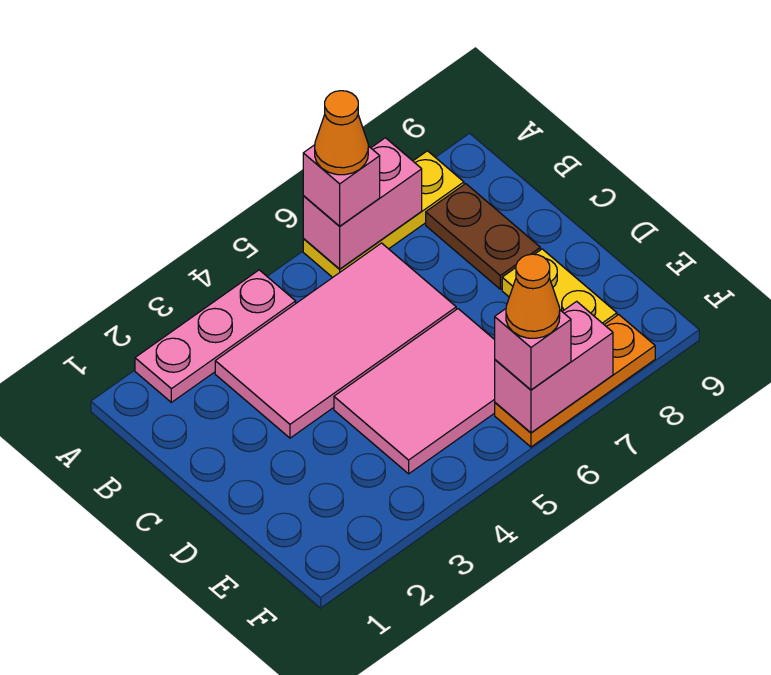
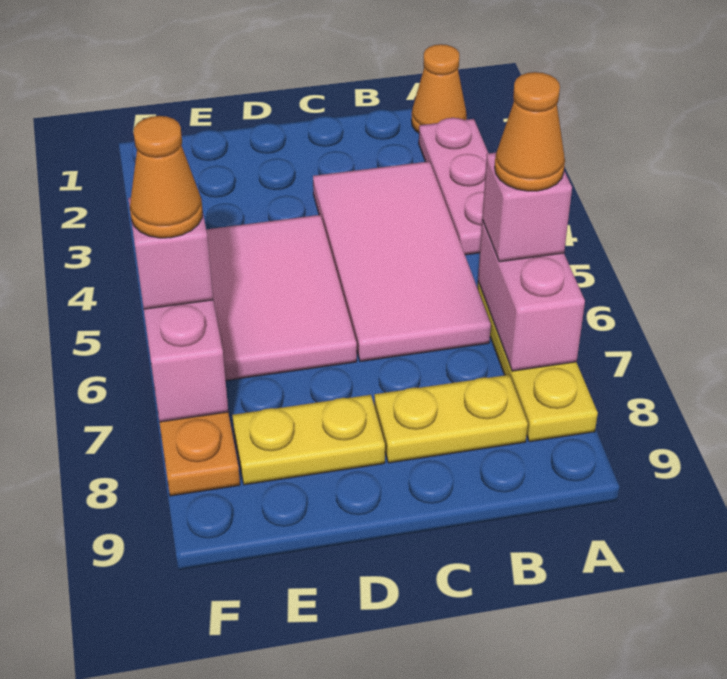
none -> orange cone A1 level 1
brown plate B8:C8 level 1 -> yellow plate B8:C8 level 1

